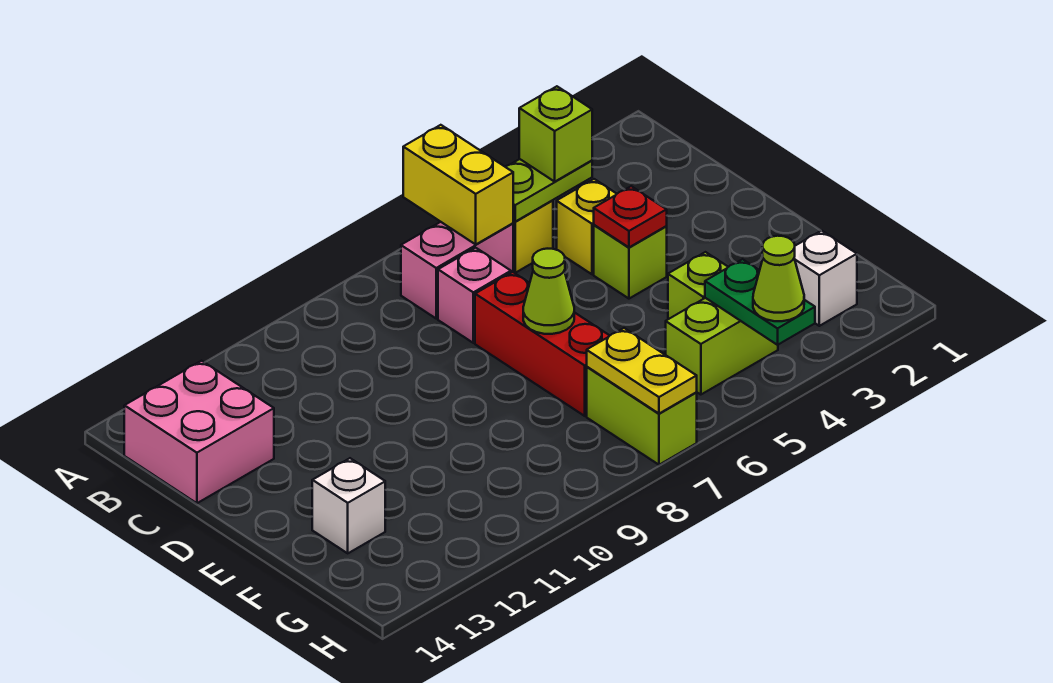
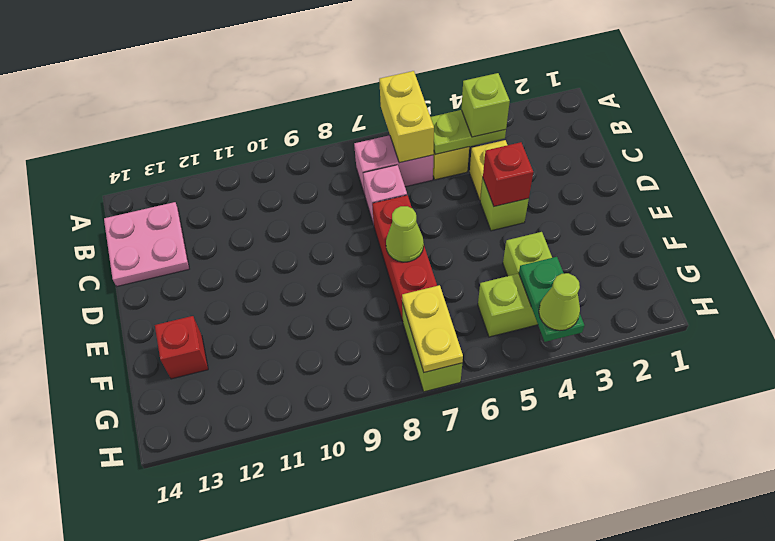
pink brick B13:C14 level 1 -> pink plate B13:C14 level 1
red plate D4 level 2 -> red brick D4 level 2
white brick F13 level 1 -> red brick F13 level 1
white brick G2 level 1 -> none

